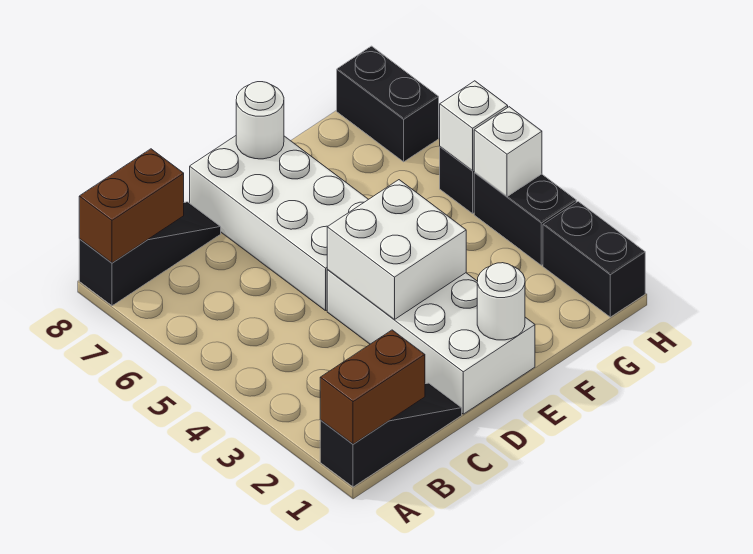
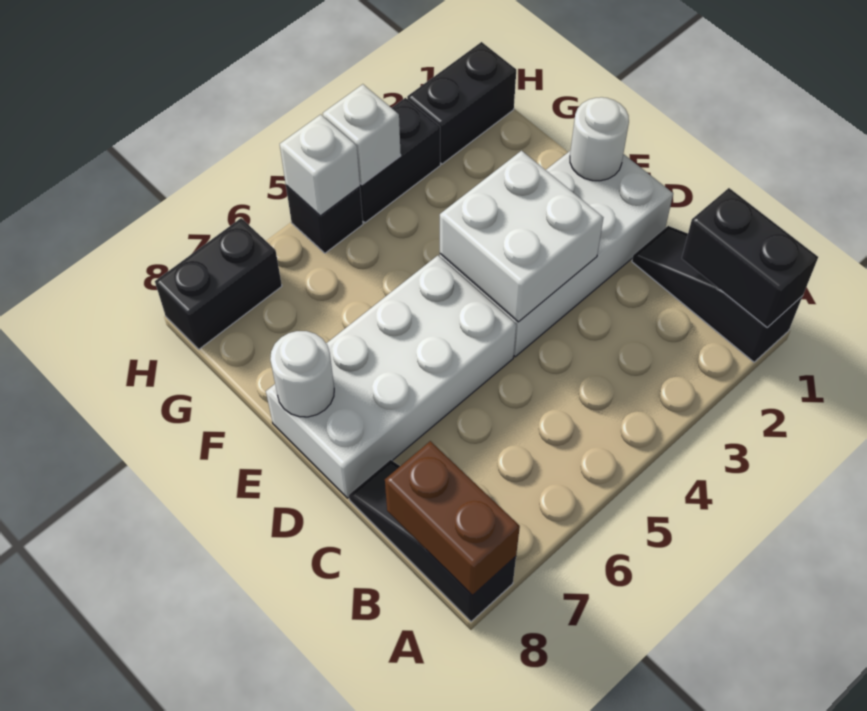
brown brick A1:B1 level 2 -> black brick A1:B1 level 2

